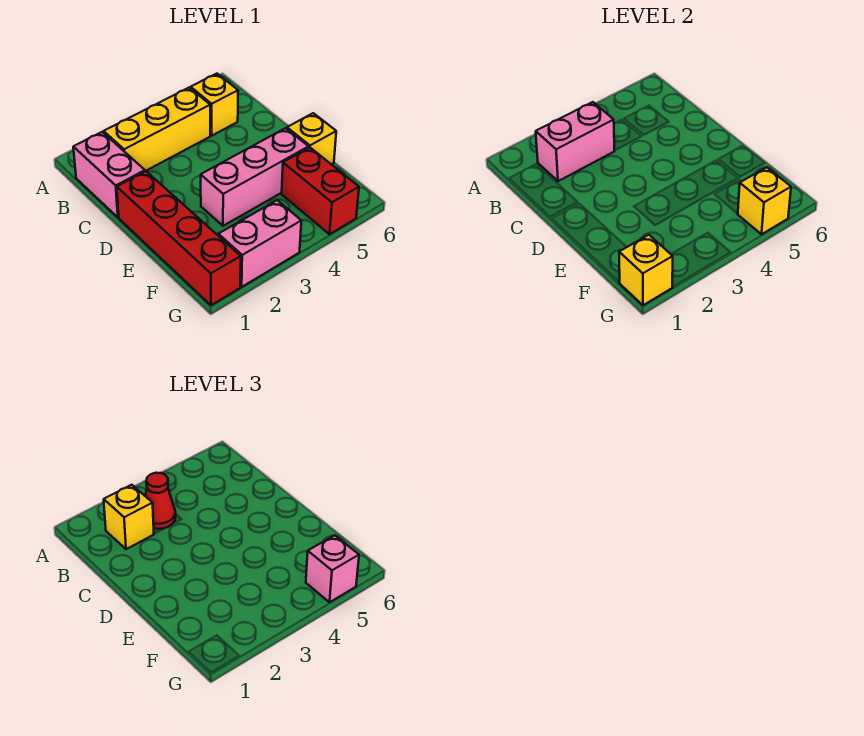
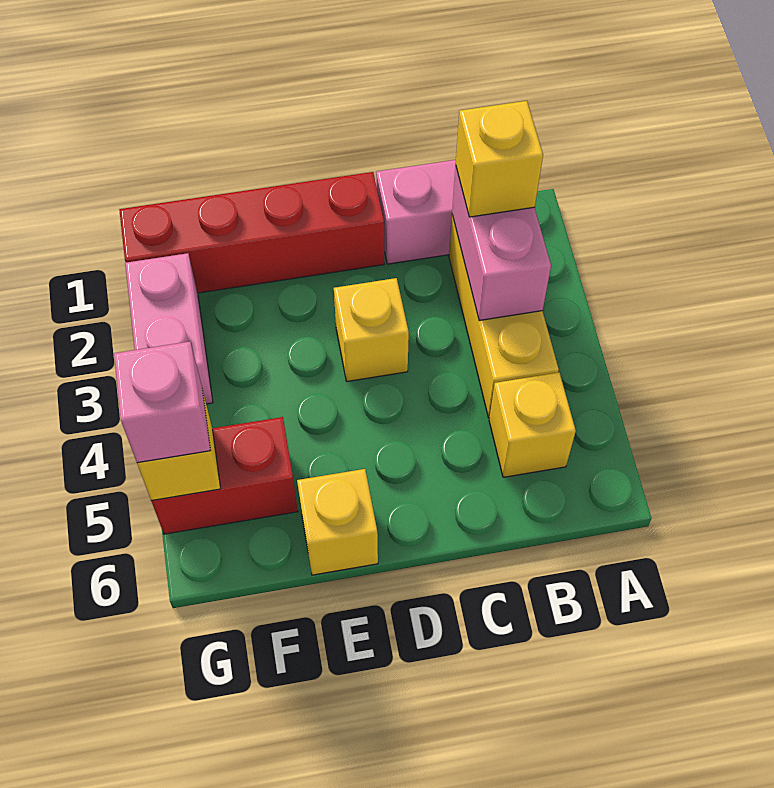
red cone B3 level 3 -> none
pink brick E3:E5 level 1 -> none
yellow brick G1 level 2 -> yellow brick D3 level 1

